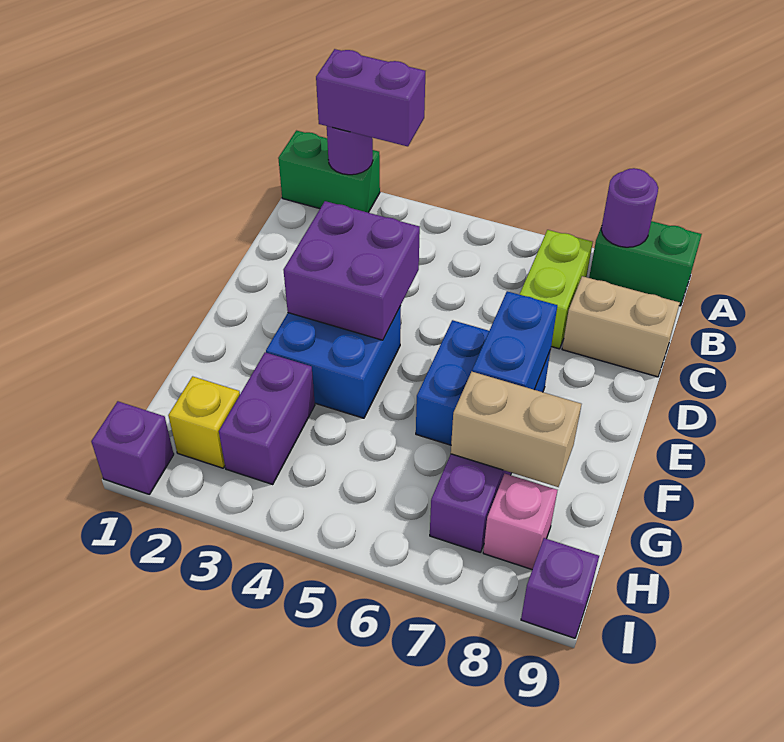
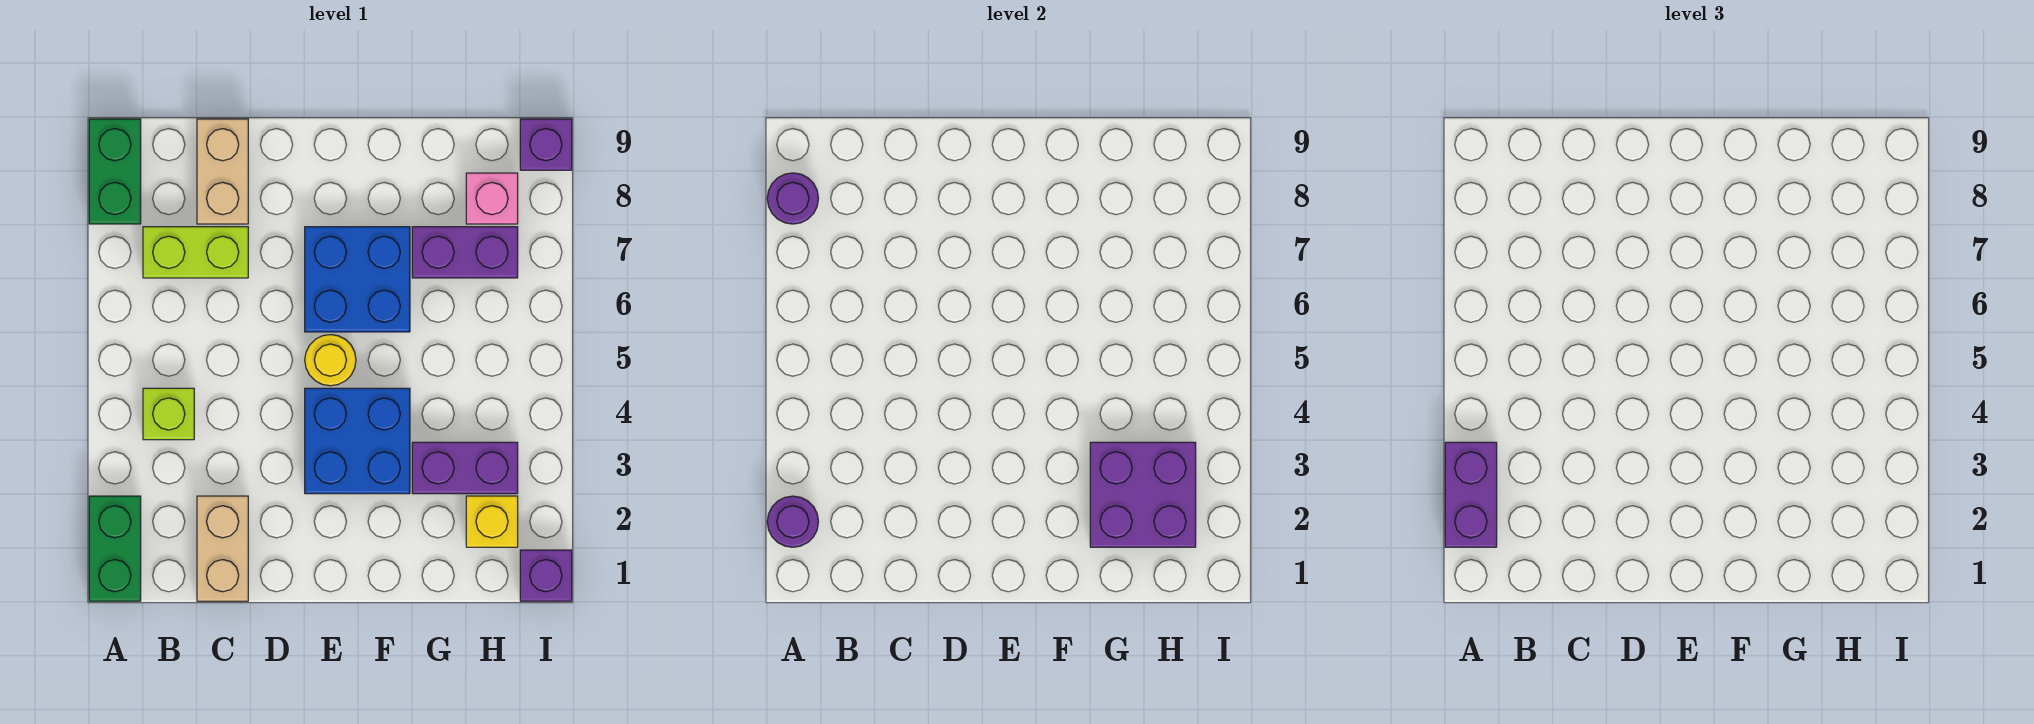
none -> lime brick B4 level 1
purple brick D3:E4 level 2 -> purple brick G2:H3 level 2
none -> yellow round brick E5 level 1
blue brick E7:F7 level 2 -> none
tan brick G7:G8 level 2 -> tan brick C1:C2 level 1

